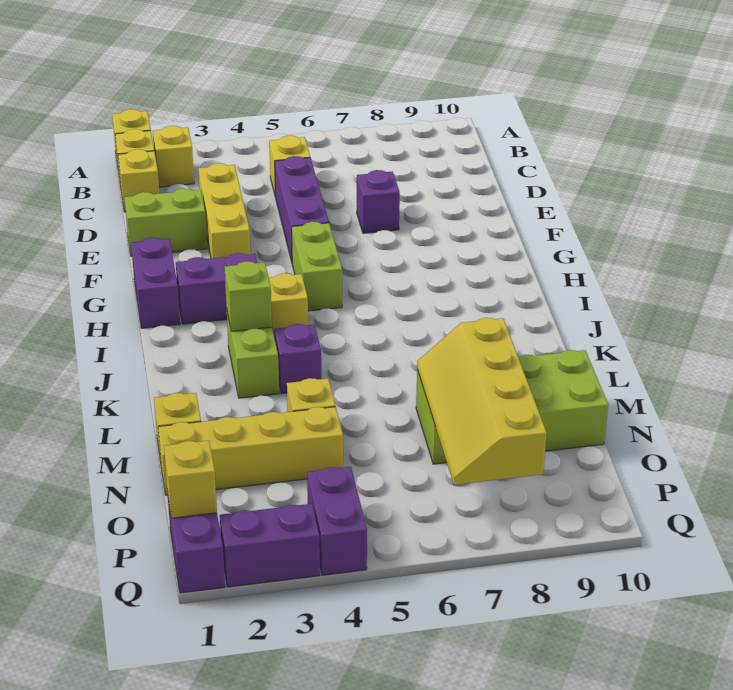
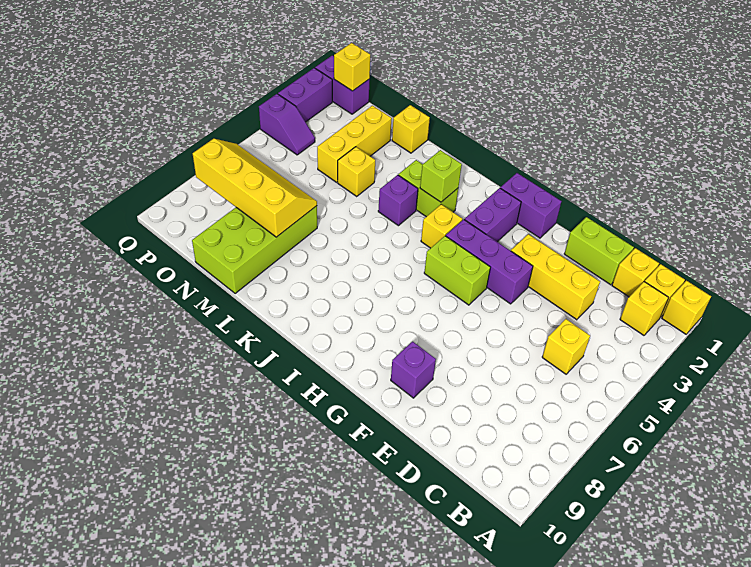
purple brick D5:F5 level 1 -> purple brick F4:H4 level 1
lime brick E1:E2 level 1 -> lime brick D1:E1 level 1
purple brick E7 level 1 -> purple brick F9 level 1
yellow brick N1:N4 level 1 -> yellow brick N2:N4 level 1
purple brick P4:Q4 level 1 -> purple slope P4:Q4 level 1 top Q

